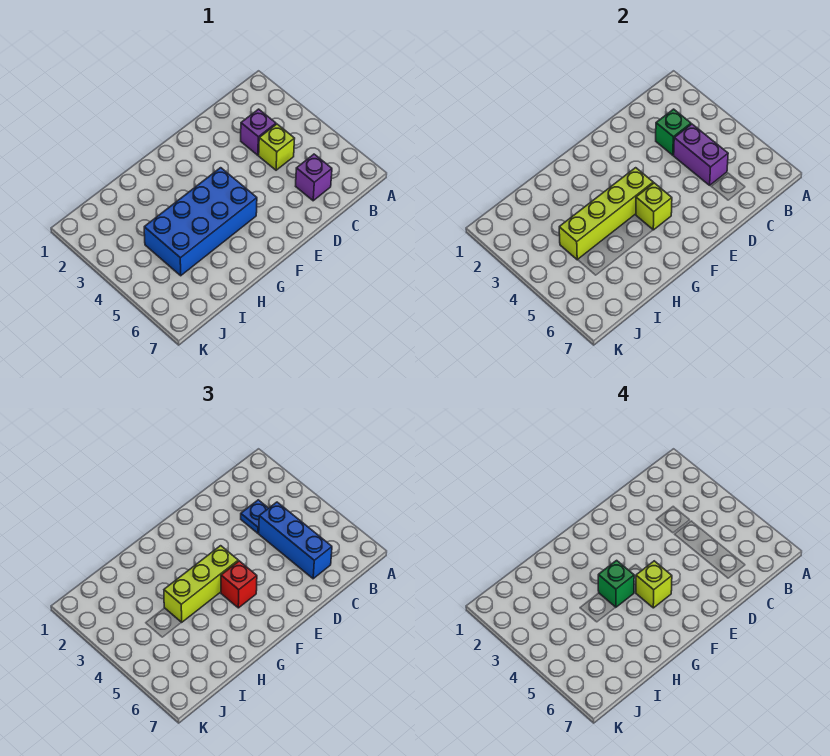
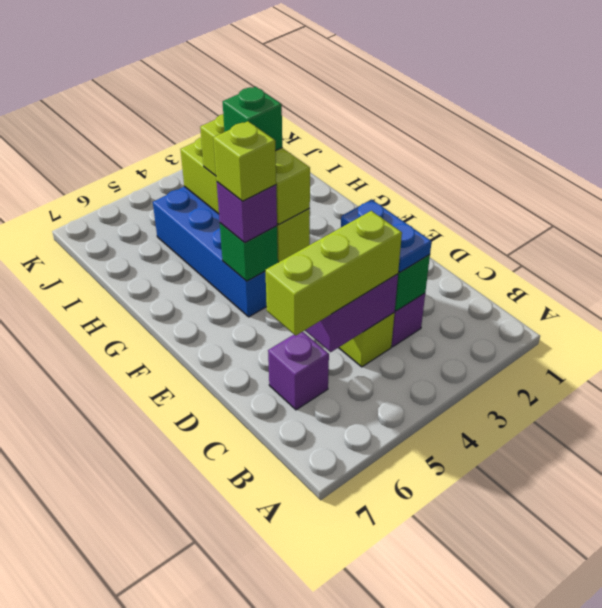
blue plate C3 level 3 -> blue plate C3:D3 level 3
blue brick C4:C6 level 3 -> lime brick C4:C6 level 3
lime brick F5 level 2 -> green brick F5 level 2
red brick F5 level 3 -> purple brick F5 level 3

